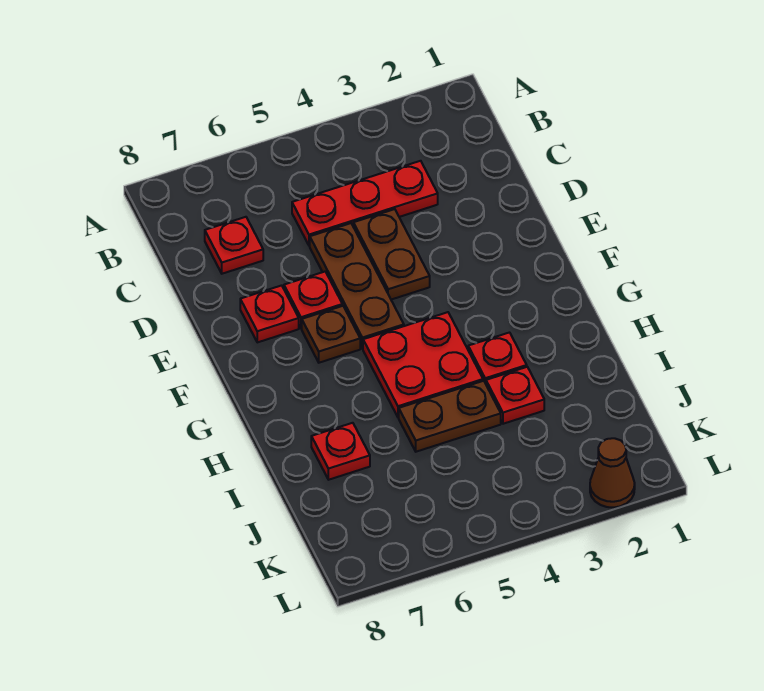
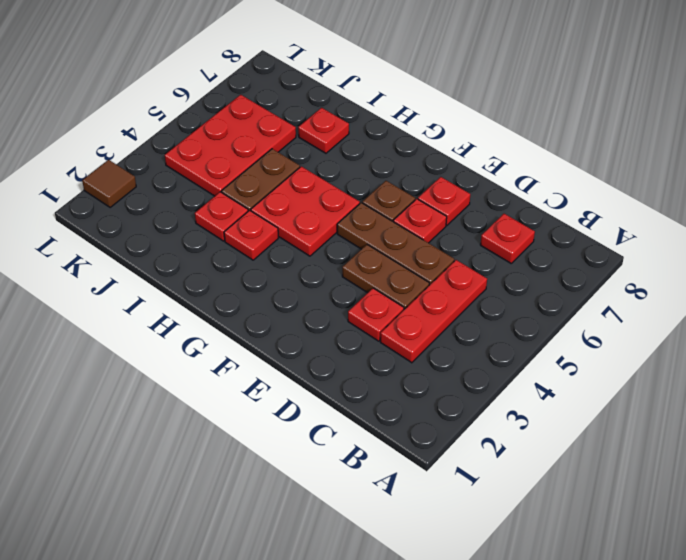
none -> red plate D3 level 1
none -> red plate J4:K6 level 1
brown cone L2 level 1 -> brown tile L2 level 1

